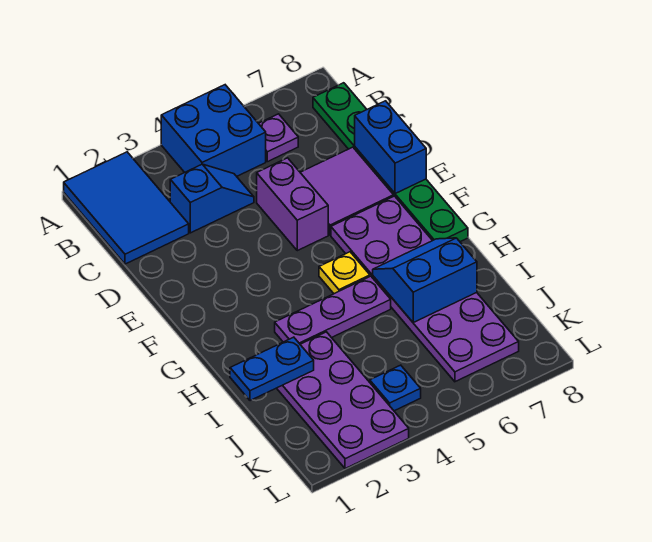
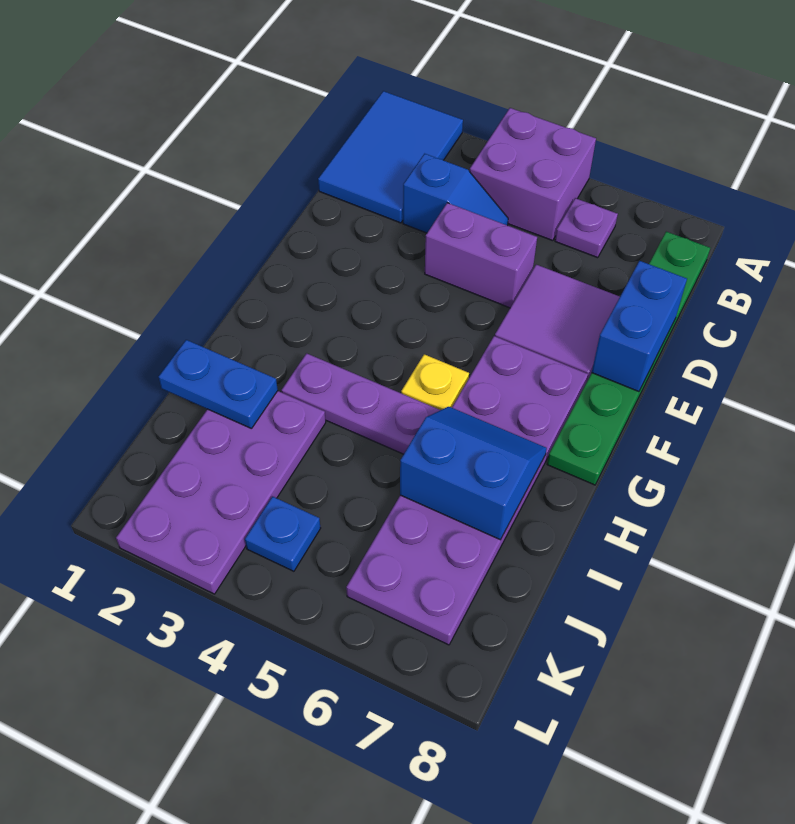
blue brick A4:B5 level 1 -> purple brick A4:B5 level 1
purple brick D5:E5 level 1 -> purple brick D4:D5 level 1

